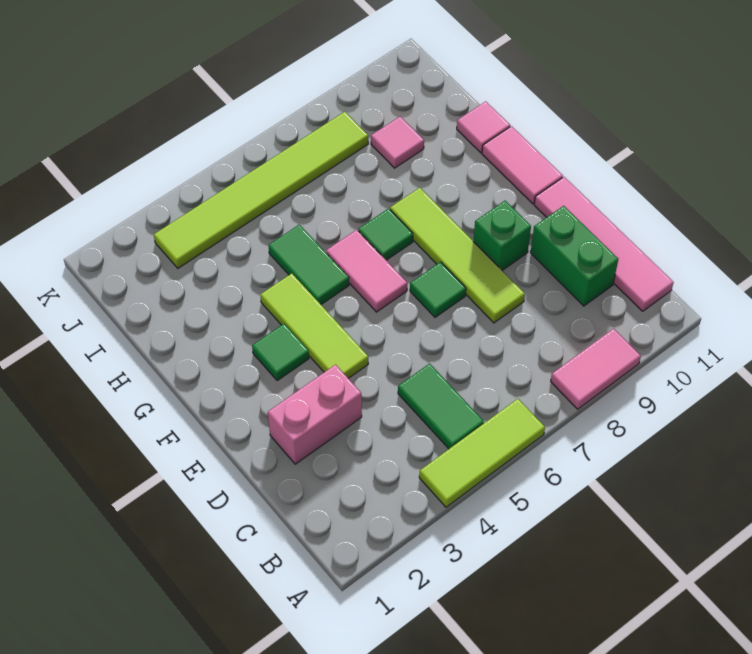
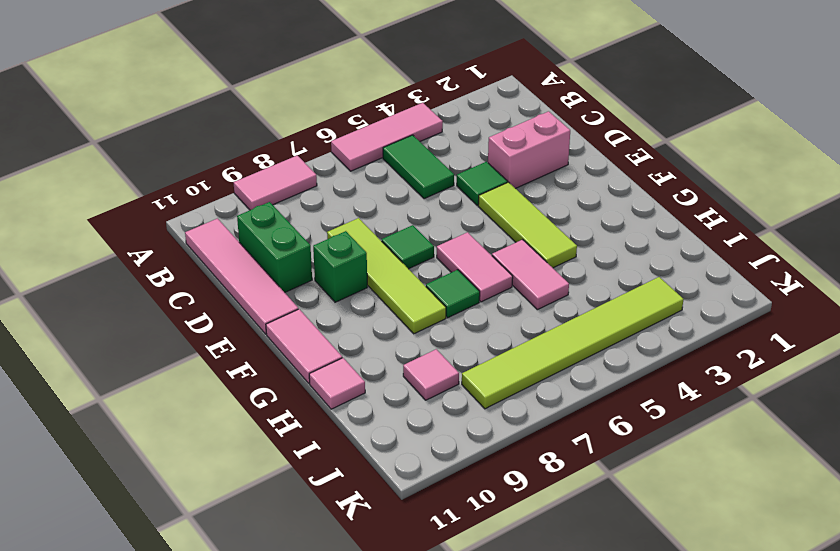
lime tile A4:A6 level 1 -> pink tile A4:A6 level 1
green tile F3 level 1 -> green tile D4 level 1
green tile G5:H5 level 1 -> pink tile G5:H5 level 1

